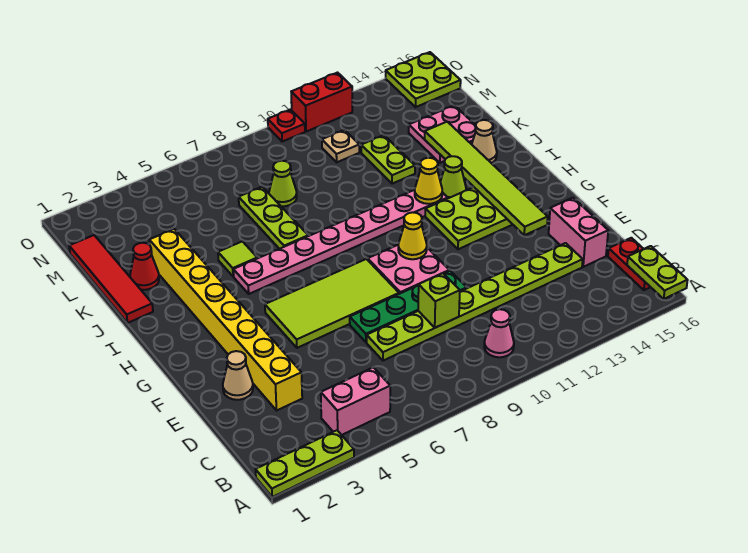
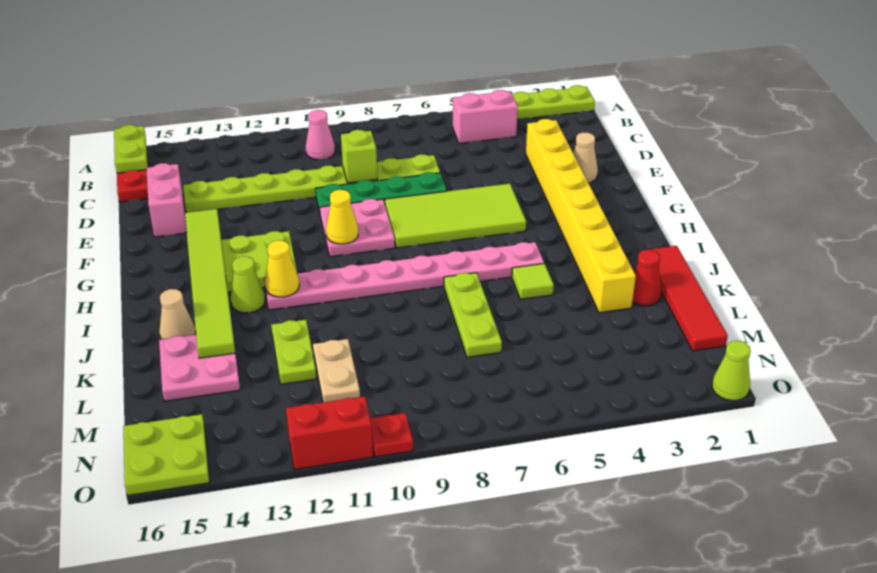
lime cone L8 level 1 -> lime cone O1 level 1
tan plate M11 level 1 -> tan plate L11:M11 level 1

